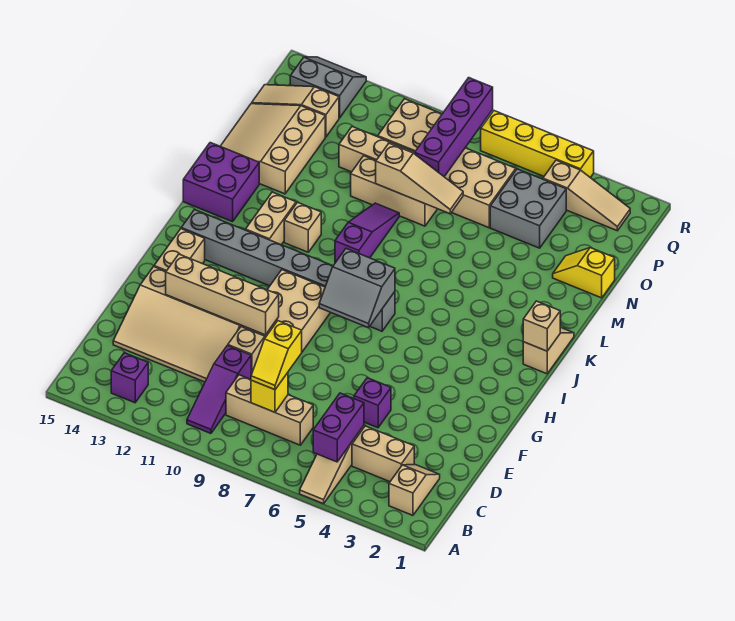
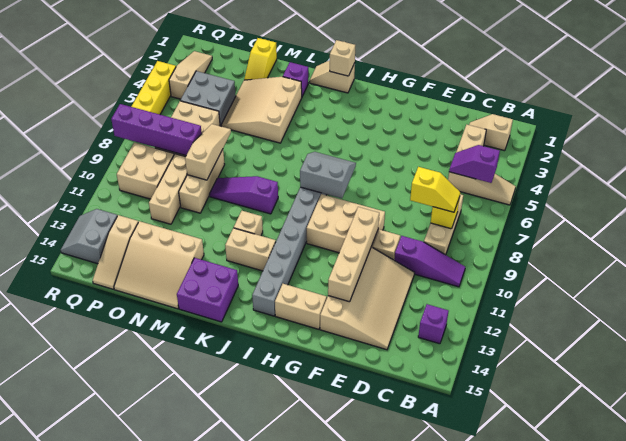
purple brick B5:C5 level 2 -> purple slope B5:C5 level 2 top B
purple brick E5 level 1 -> purple brick L2 level 1
grey slope H7:I8 level 2 top I -> grey slope H7:I8 level 2 top 8
none -> tan slope L3:N5 level 1 top L

